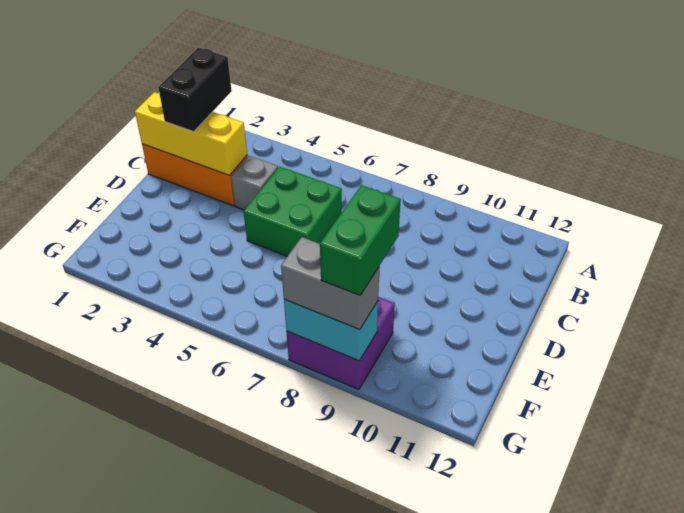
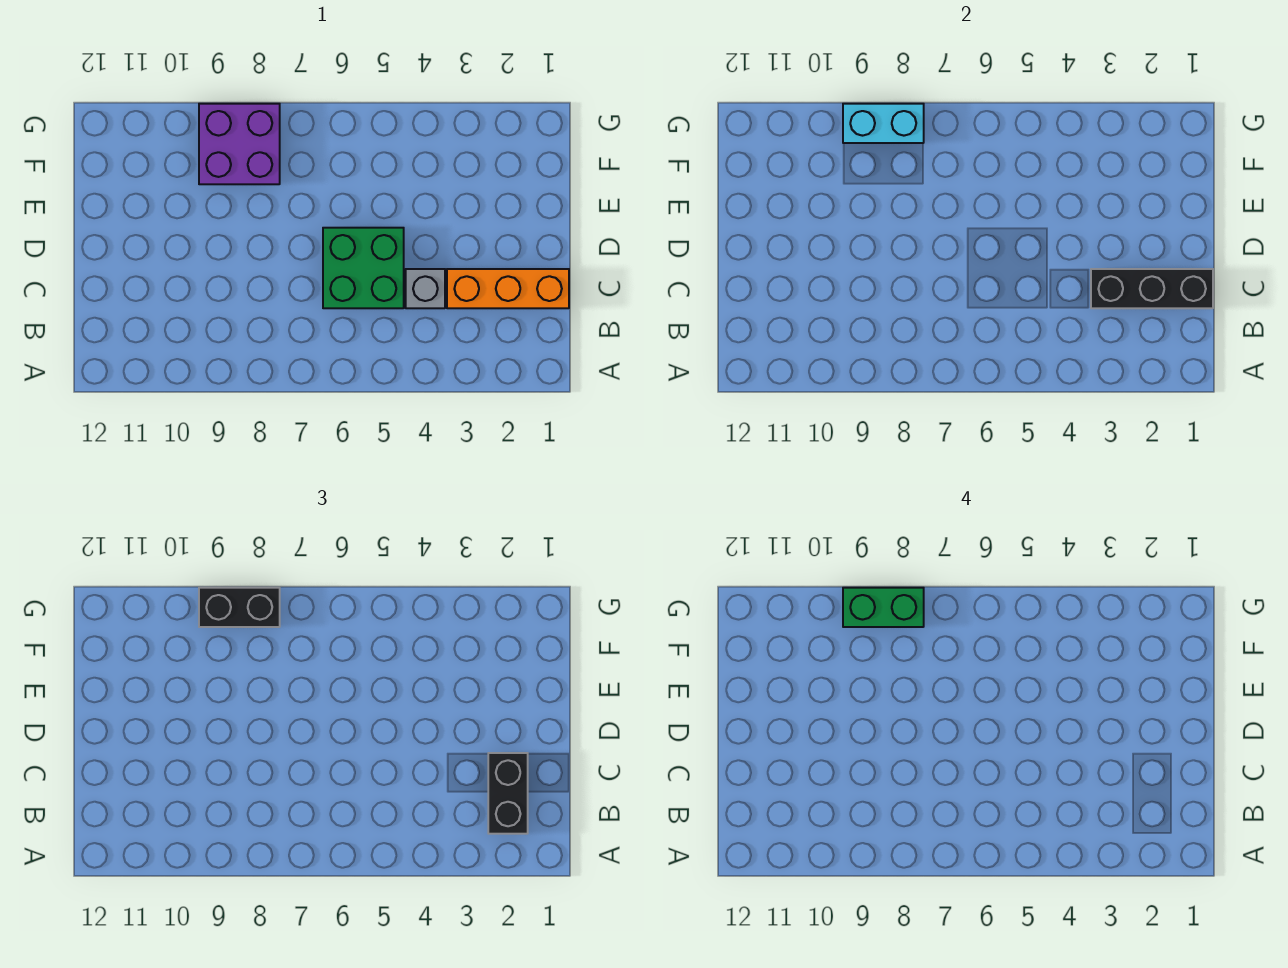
yellow brick C1:C3 level 2 -> black brick C1:C3 level 2
green brick F9:G9 level 4 -> green brick G8:G9 level 4
grey brick G8:G9 level 3 -> black brick G8:G9 level 3

